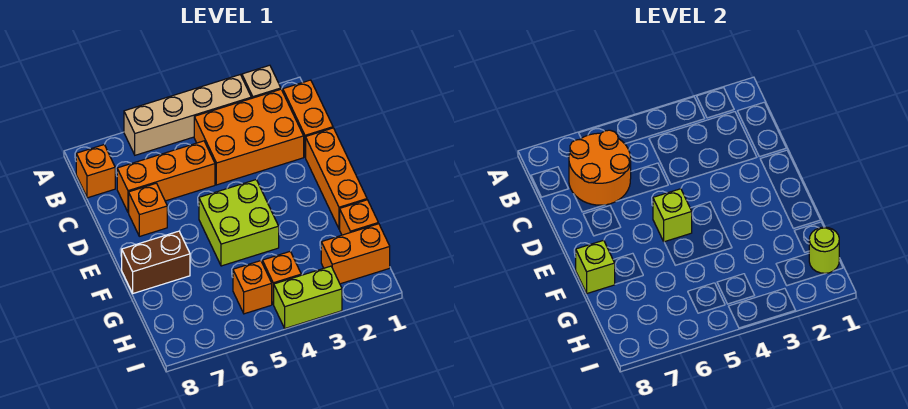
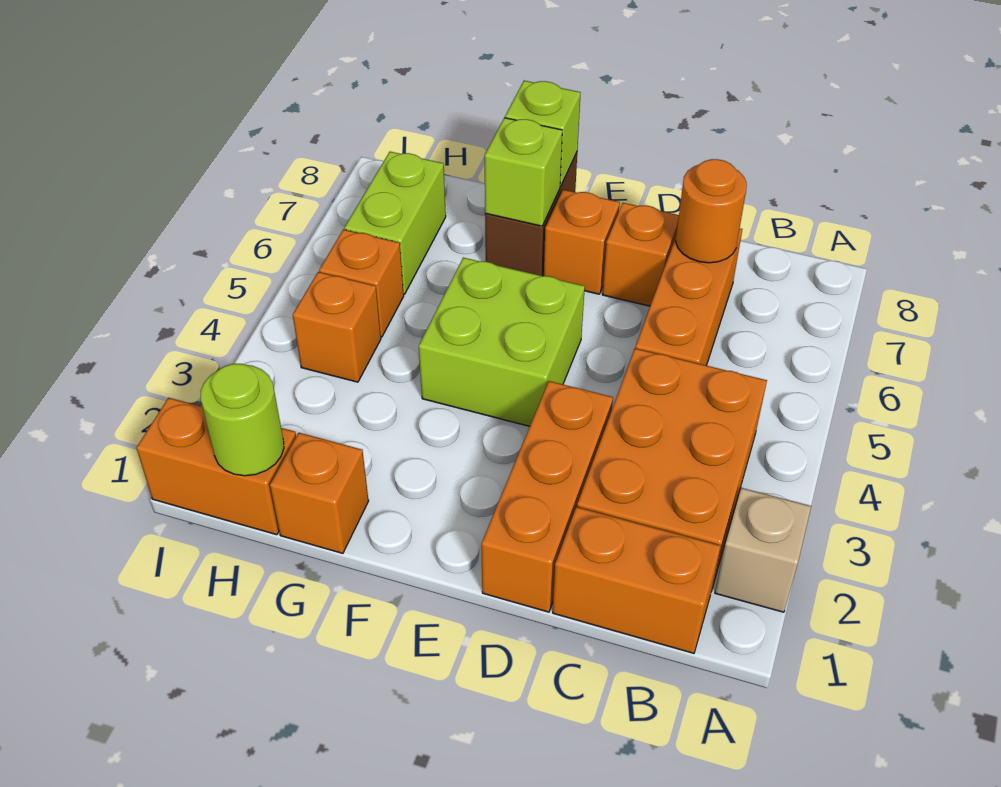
tan brick A3:A6 level 1 -> none
orange round brick B6:C7 level 2 -> orange round brick C7 level 2
orange brick B8 level 1 -> orange brick E7 level 1
orange brick D1:F1 level 1 -> orange brick D1:D3 level 1
lime brick E5 level 2 -> lime brick F7 level 2
orange brick H1:H2 level 1 -> orange brick H1:I1 level 1
lime brick I3:I4 level 1 -> lime brick H6:H7 level 1

